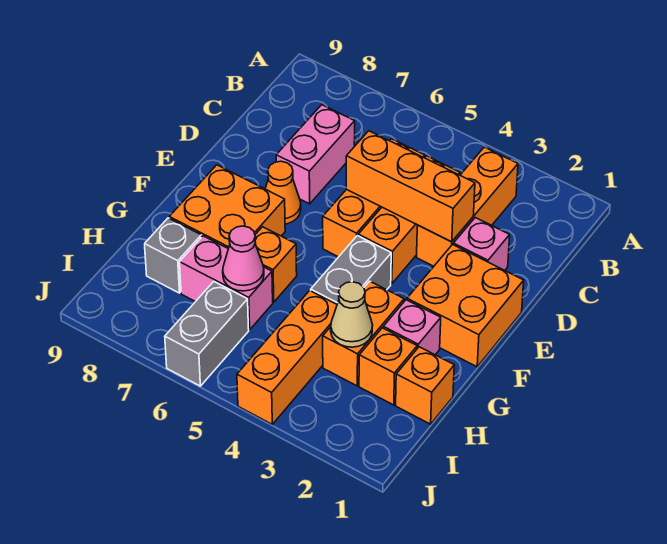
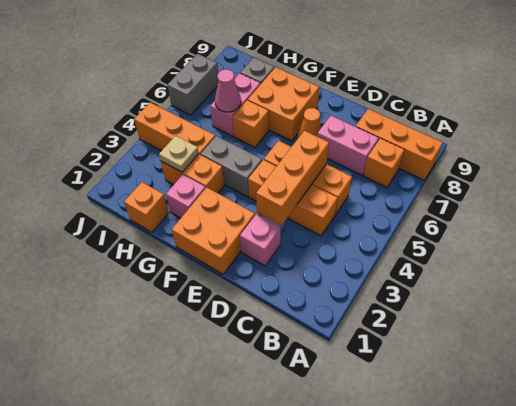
orange brick B3:D3 level 1 -> orange brick A8:C8 level 1
orange brick H2 level 1 -> orange brick B7 level 1
tan cone H3 level 2 -> tan plate H3 level 2
grey brick I6:J6 level 1 -> grey brick J6:J7 level 1

